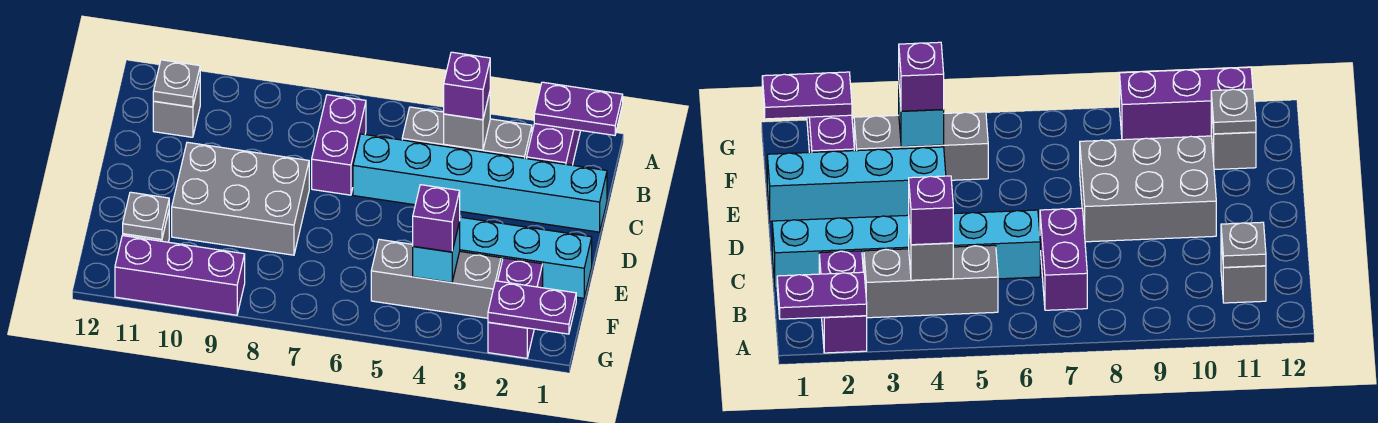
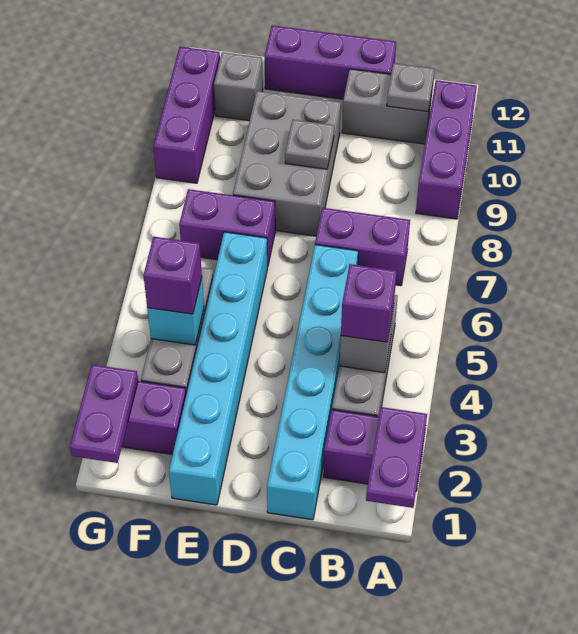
none -> purple brick A9:A11 level 1
grey brick B11 level 1 -> grey brick B11:C11 level 1
none -> purple brick C12:E12 level 1
cyan brick E1:E4 level 1 -> cyan brick E1:E6 level 1
none -> purple brick E7:F7 level 1
grey plate F11 level 2 -> grey plate D9 level 2

